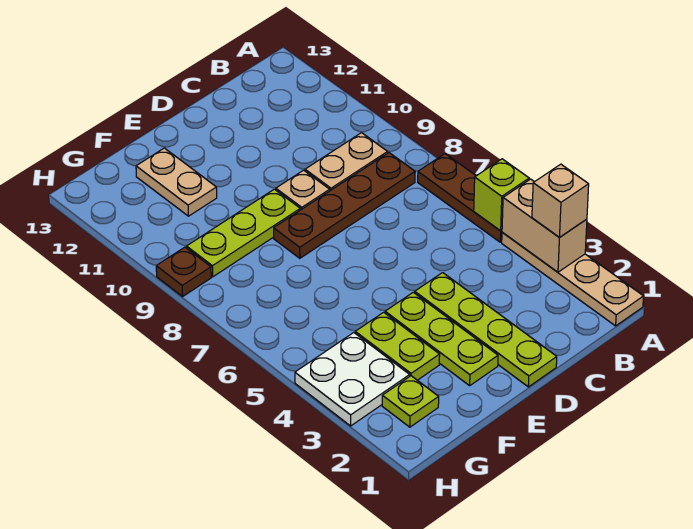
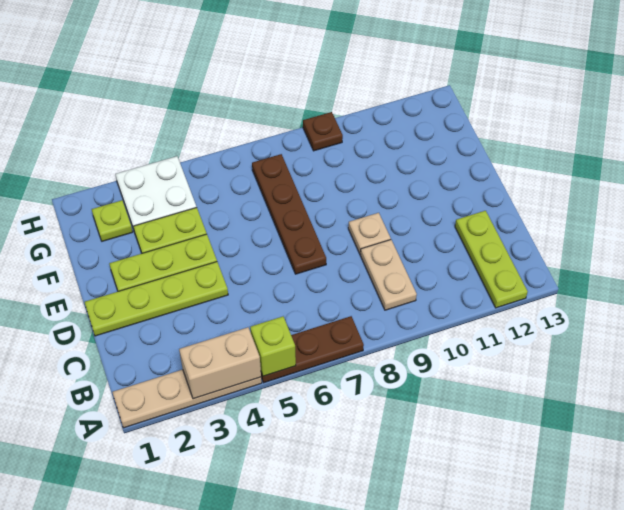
tan brick A3 level 3 -> none
brown plate B8:E8 level 1 -> brown plate D7:G7 level 1
lime plate E9:G9 level 1 -> lime plate A12:C12 level 1
tan plate F11:F12 level 1 -> none

